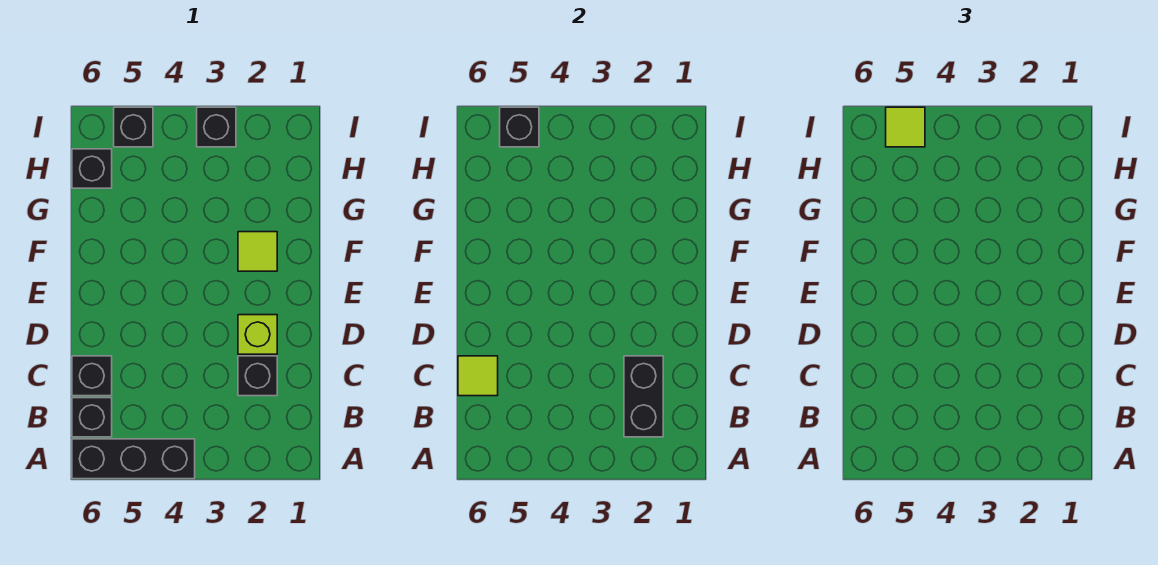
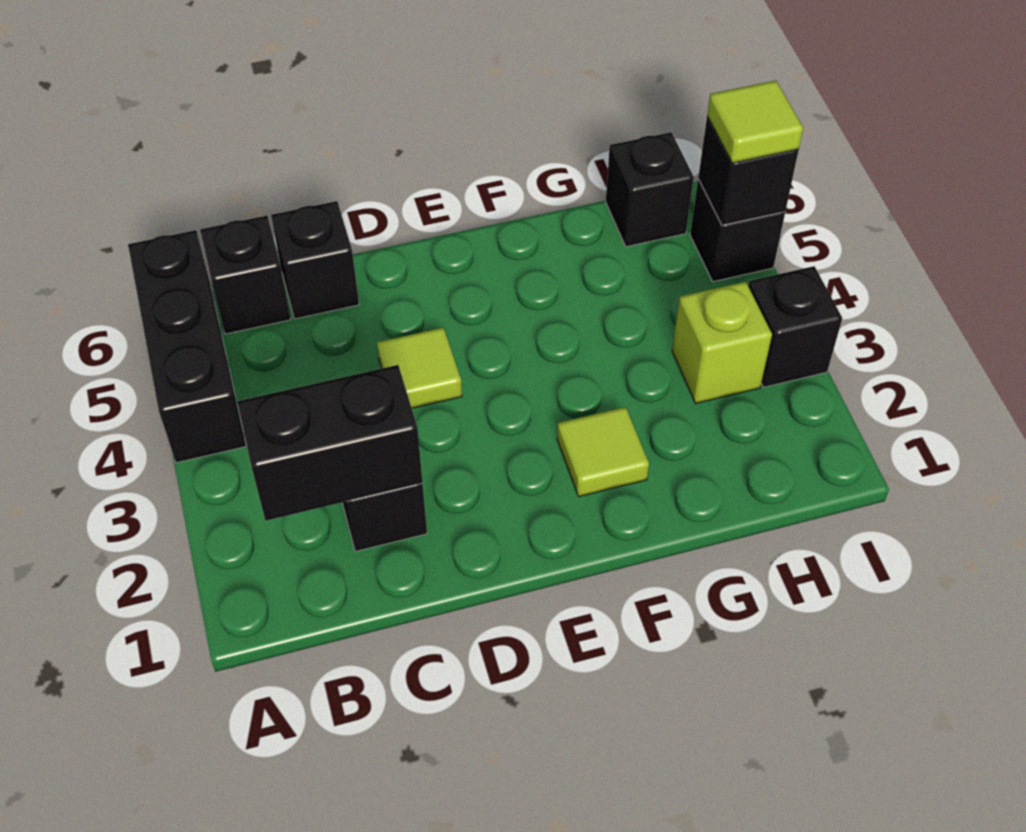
lime tile C6 level 2 -> lime tile D4 level 1
lime brick D2 level 1 -> lime brick H3 level 1

